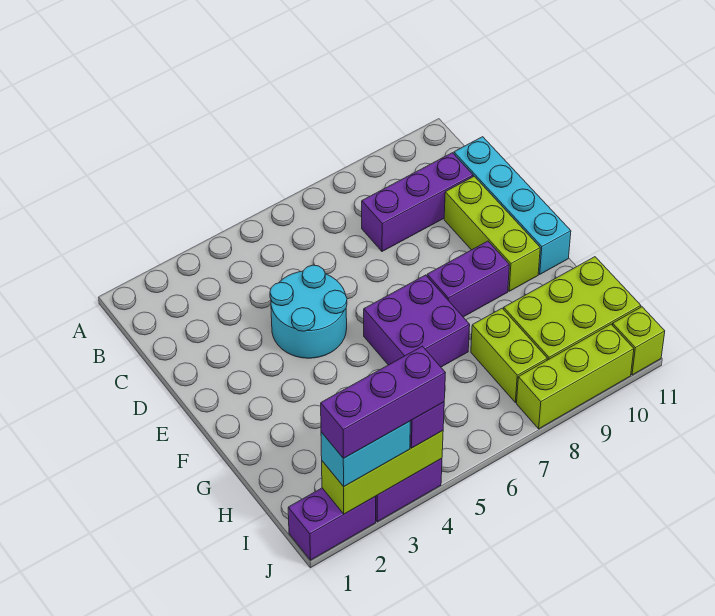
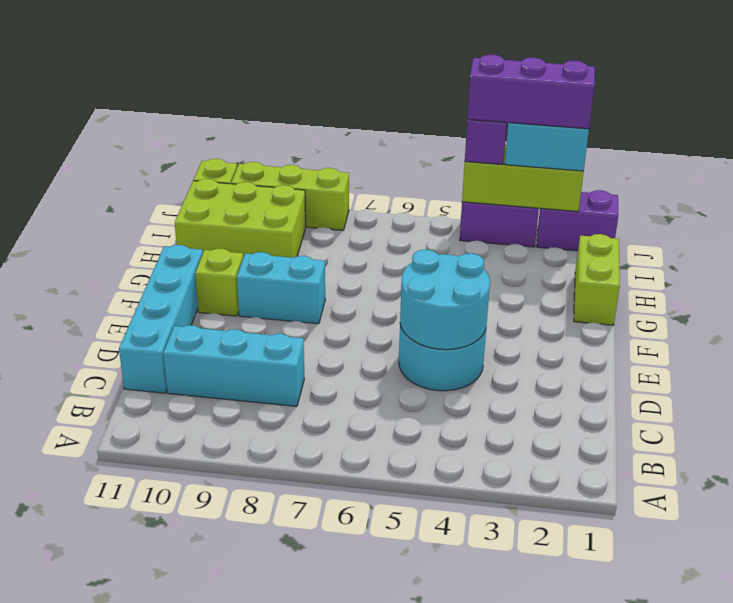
purple brick C8:C10 level 1 -> cyan brick C8:C10 level 1
none -> cyan round brick D4:E5 level 2
lime brick D10:F10 level 1 -> lime brick F10 level 1
purple brick F6:G7 level 1 -> none
purple brick F8:F9 level 1 -> cyan brick F8:F9 level 1
lime brick H8:I8 level 1 -> lime brick G1:H1 level 1

